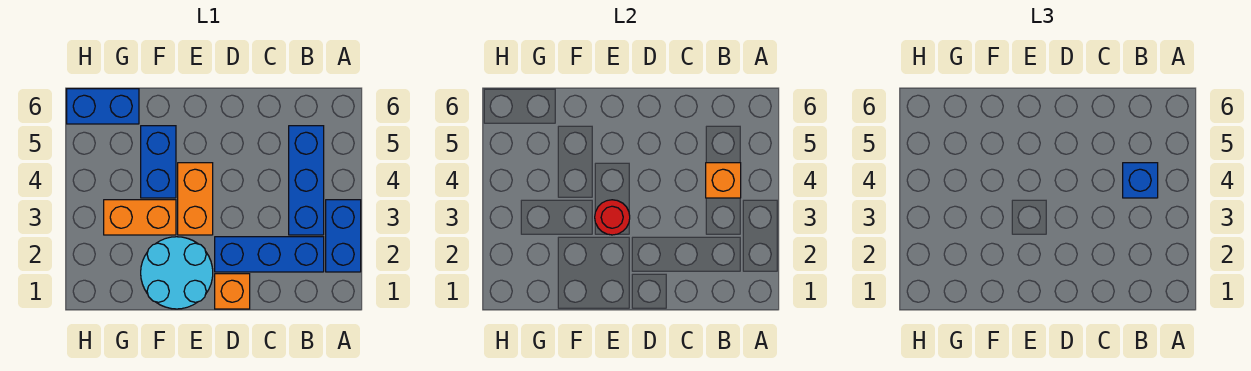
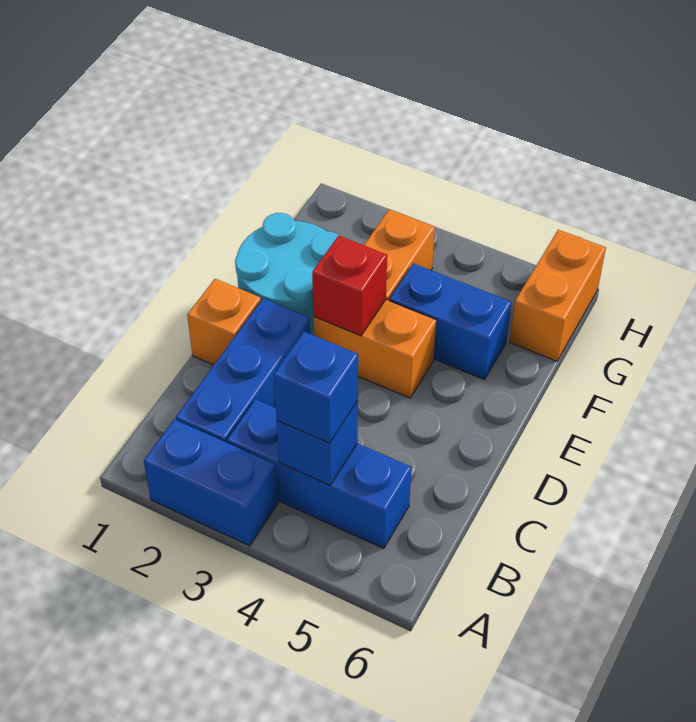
orange brick B4 level 2 -> blue brick B4 level 2
red round brick E3 level 2 -> red brick E3 level 2
blue brick G6:H6 level 1 -> orange brick G6:H6 level 1

